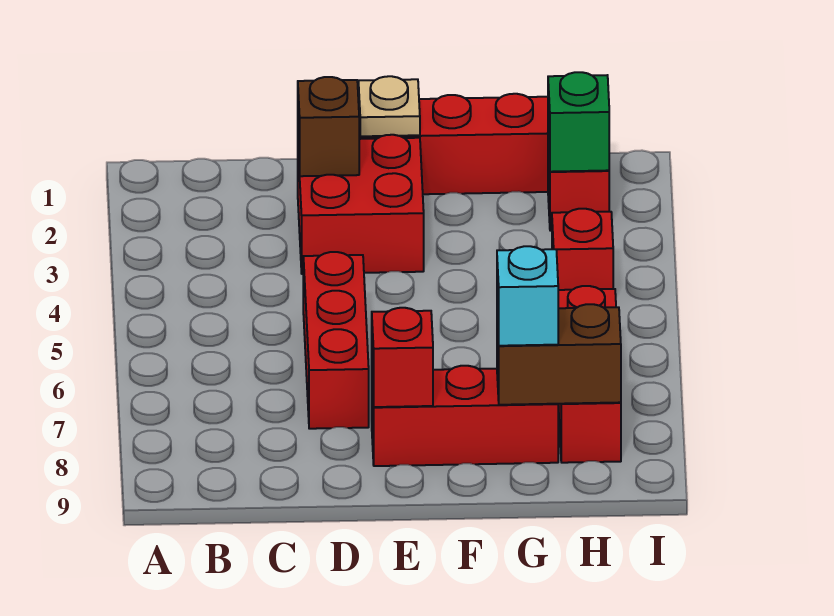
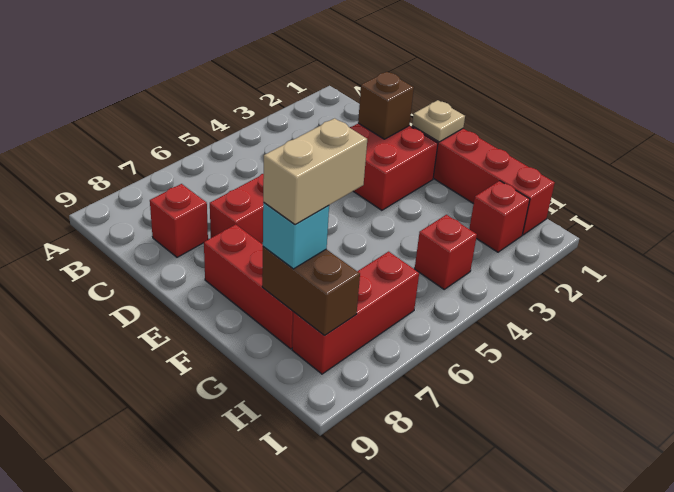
red brick E8 level 2 -> red brick C8 level 1
none -> tan brick G7:G8 level 4
green brick H2 level 2 -> none

